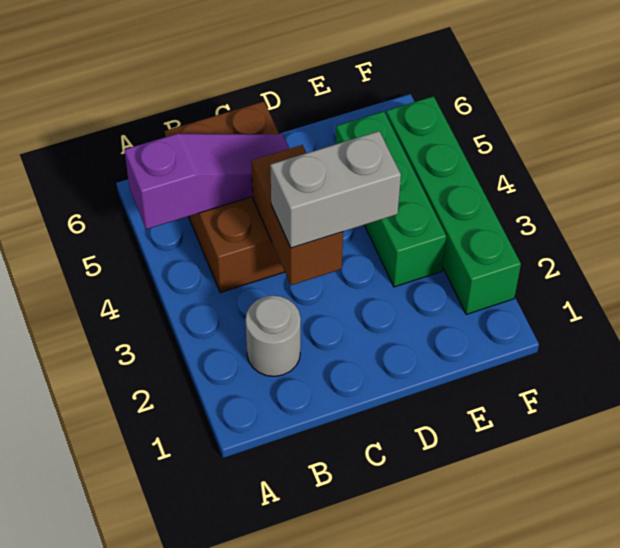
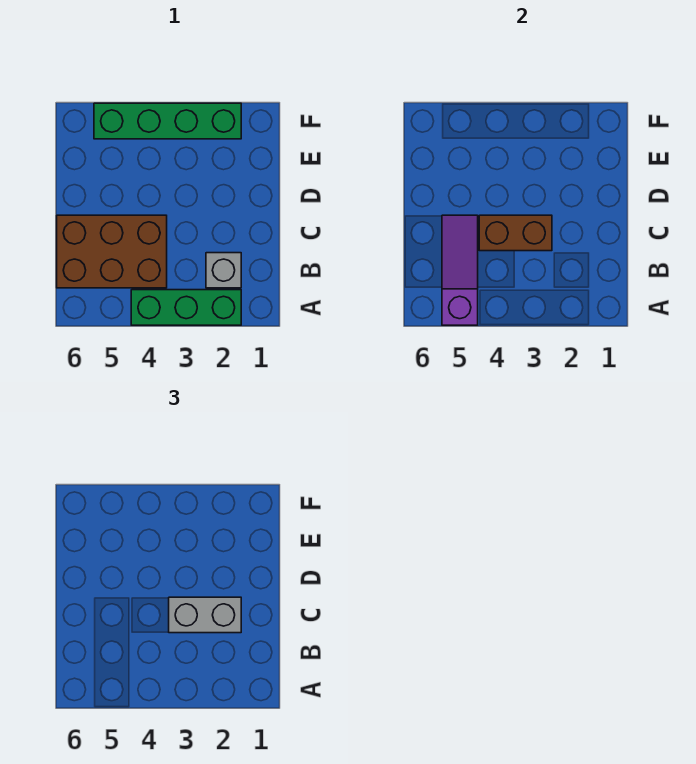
grey round brick B2 level 1 -> grey brick B2 level 1
grey brick C3:D3 level 3 -> grey brick C2:C3 level 3
green brick E3:E5 level 1 -> green brick A2:A4 level 1

